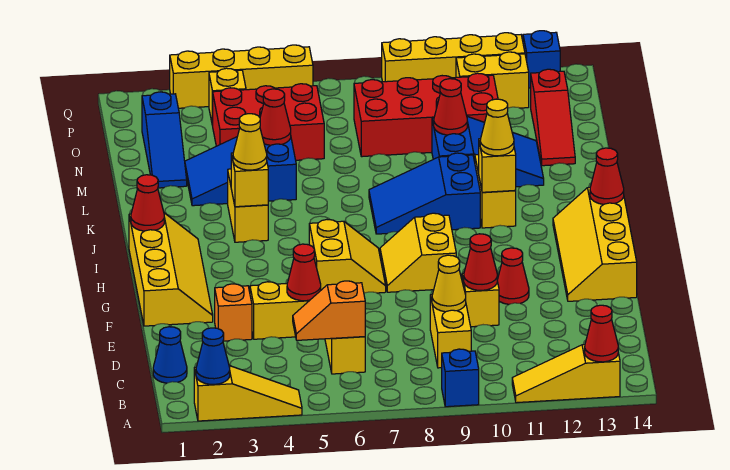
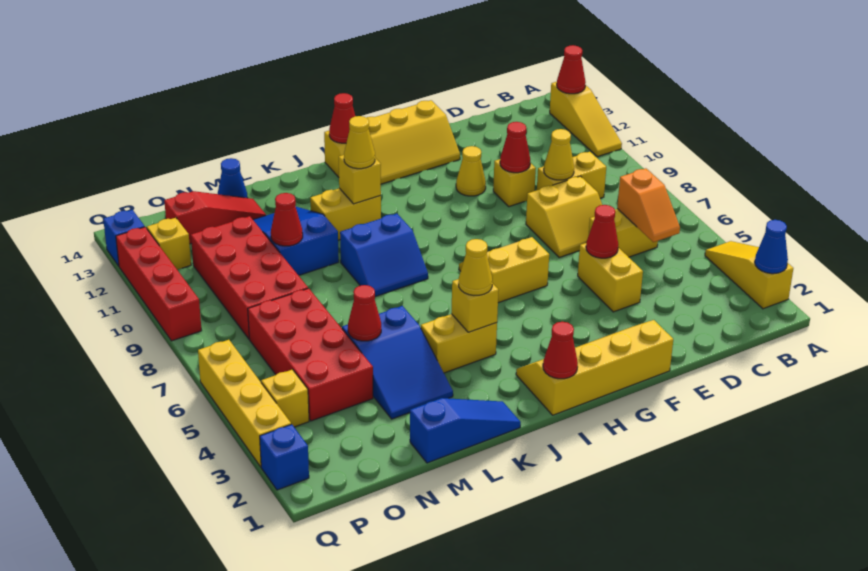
blue brick A9 level 1 -> blue brick Q2 level 1
blue cone C1 level 1 -> blue cone M14 level 1
orange brick E3 level 1 -> none
red cone F11 level 1 -> yellow cone F11 level 1
yellow slope G8:H9 level 1 top 9 -> yellow slope D7:E8 level 1 top 8
blue slope J8:K10 level 1 top 10 -> blue slope J8:K9 level 1 top 9
blue slope M2:O2 level 1 top O -> blue slope K1:M1 level 1 top M
red brick N4:O6 level 1 -> red brick N4:O7 level 1
yellow brick P11:P12 level 1 -> yellow brick P12 level 1
yellow brick Q9:Q12 level 1 -> red brick Q9:Q12 level 1

